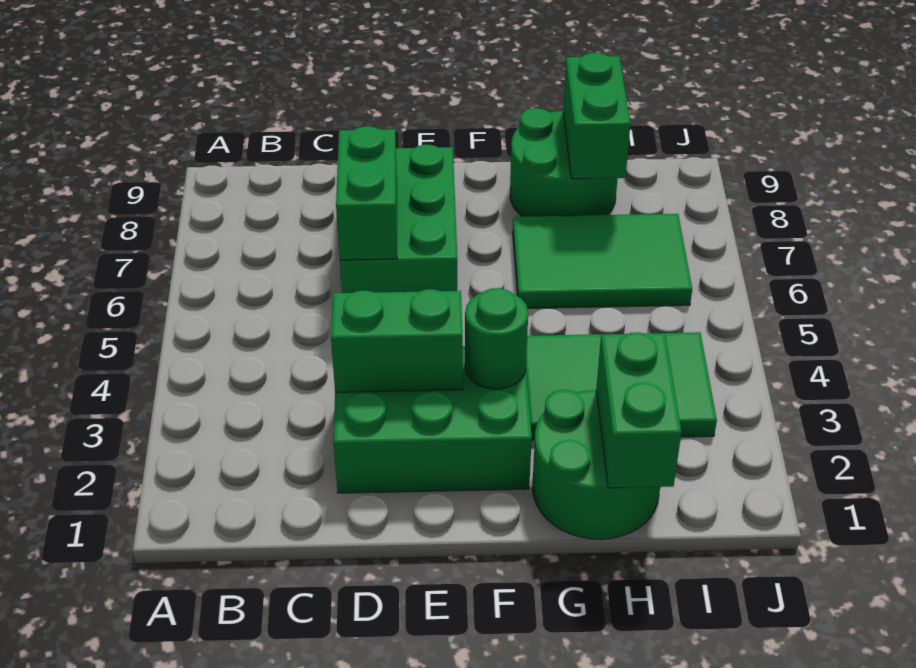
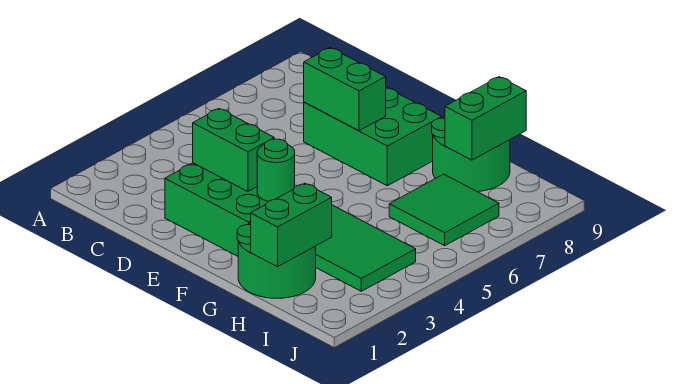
green brick D6:E8 level 1 -> green brick D7:F8 level 1
green brick D6:D7 level 2 -> green brick D7:E7 level 2
green tile G6:I7 level 1 -> green tile H6:I7 level 1

